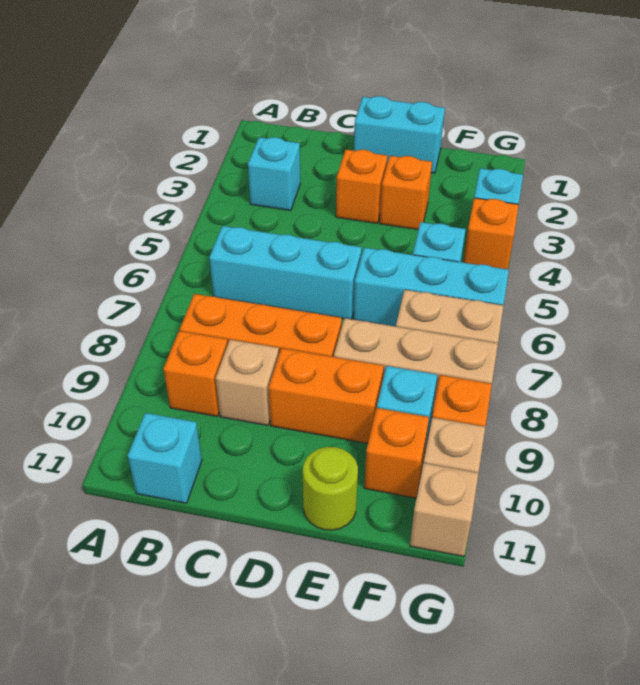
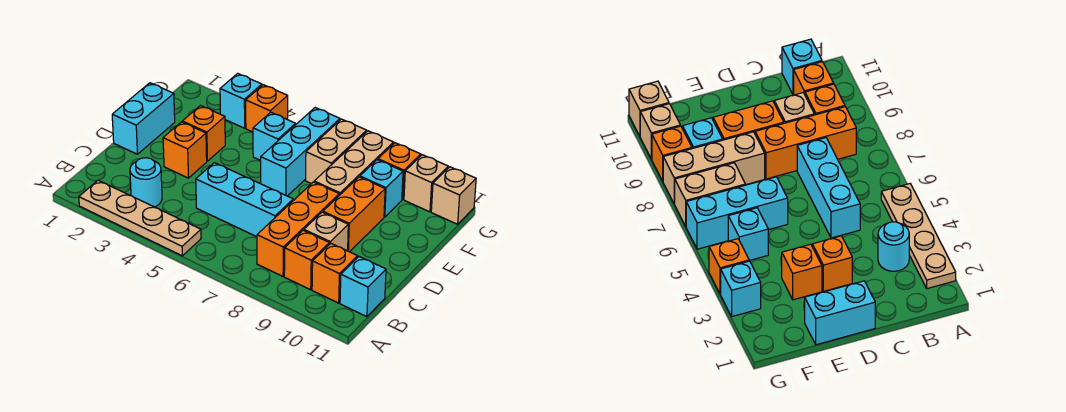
none -> tan plate A2:A5 level 1
cyan brick B3 level 1 -> cyan round brick B3 level 1
cyan brick B6:D6 level 1 -> cyan brick C5:C7 level 1
lime round brick E11 level 1 -> none
orange brick F10 level 1 -> orange brick B10 level 1

